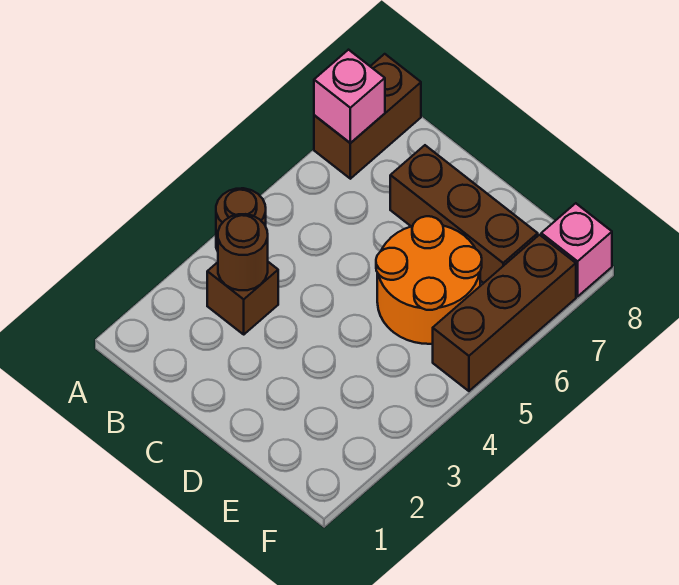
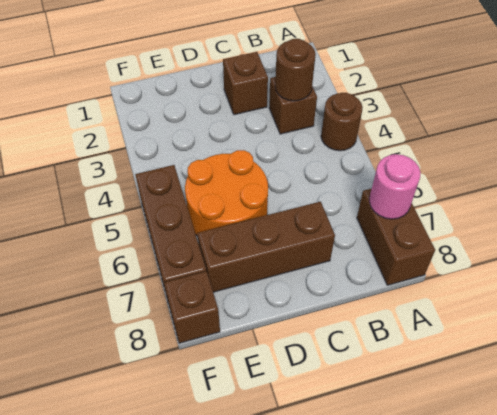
pink brick A7 level 2 -> pink round brick A7 level 2
none -> brown brick C2 level 1
pink brick F8 level 1 -> brown brick F8 level 1

